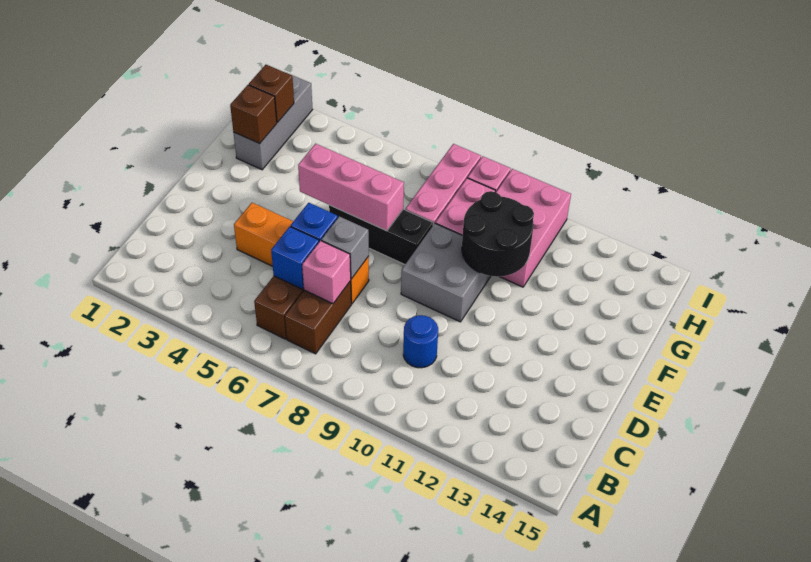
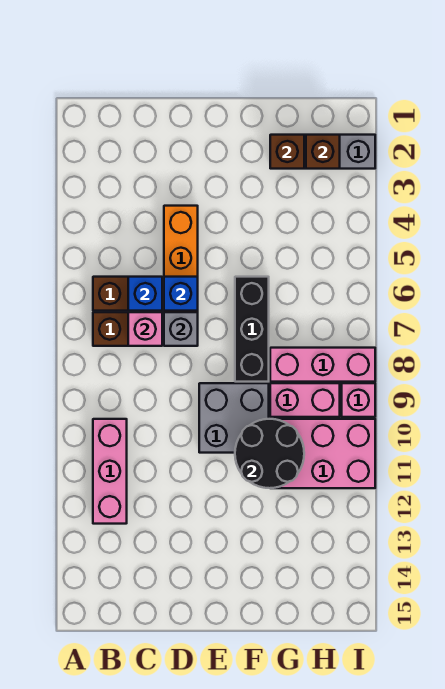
blue round brick C10 level 1 -> none
pink brick F5:F7 level 2 -> pink brick B10:B12 level 1

